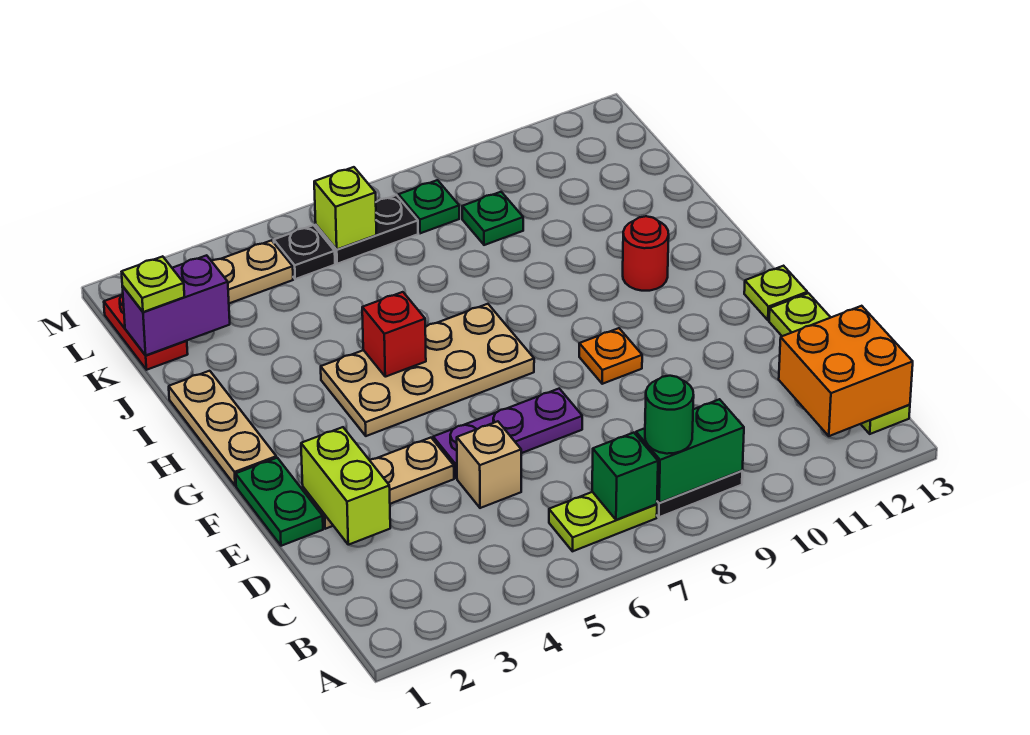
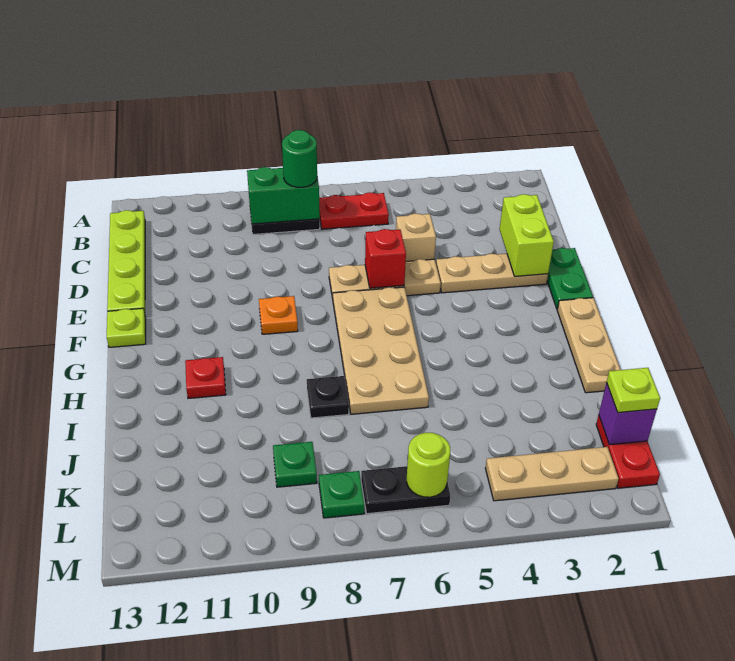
lime plate B6:B7 level 1 -> red plate B6:B7 level 1
green brick B7 level 2 -> none
orange brick B12:C13 level 2 -> none
purple plate E5:E7 level 1 -> tan plate E5:E7 level 1
tan plate G4:H7 level 1 -> tan plate F6:I7 level 1
red brick H5 level 2 -> red brick E6 level 2
red round brick H11 level 1 -> red plate H11 level 1
purple brick K1:K2 level 2 -> purple brick K1 level 2
black plate L5 level 1 -> black plate I8 level 1
lime brick L6 level 2 -> lime round brick L6 level 2

